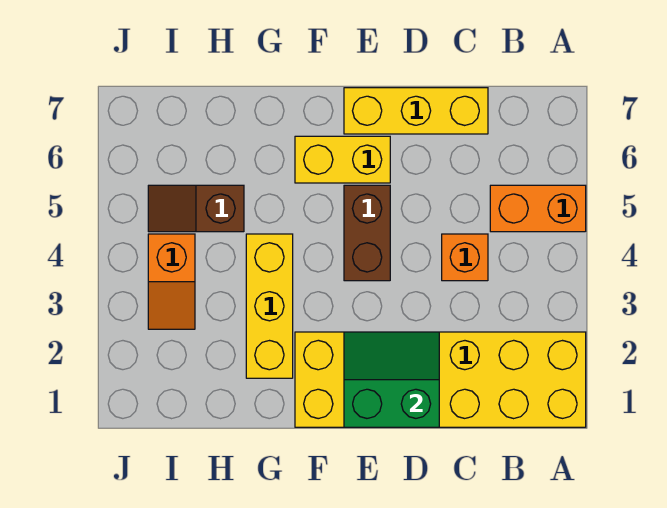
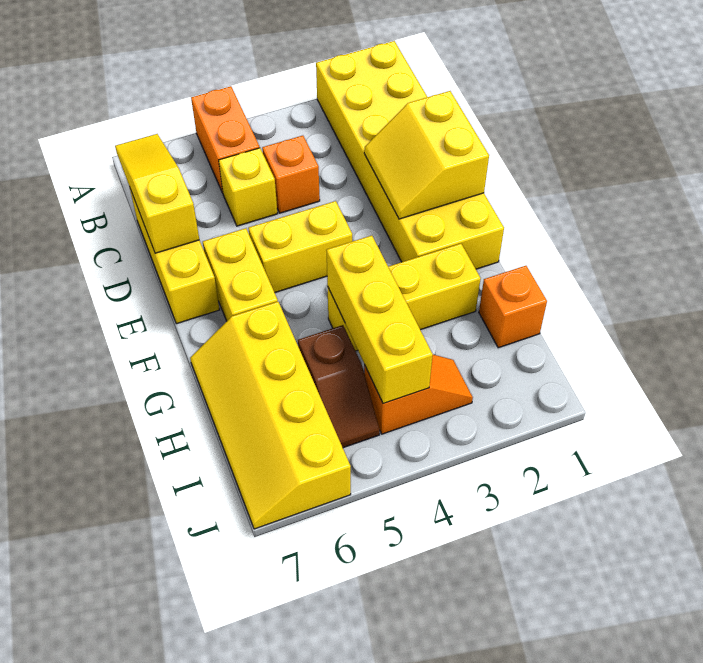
none -> yellow slope B7:D7 level 2 top D
none -> yellow brick C5 level 1
green slope D1:E2 level 2 top 1 -> yellow slope D1:E2 level 2 top 1
brown brick E4:E5 level 1 -> yellow brick E4:E5 level 1
none -> yellow brick G4:I4 level 2
none -> yellow slope G6:J7 level 1 top 6
none -> orange brick H1 level 1

